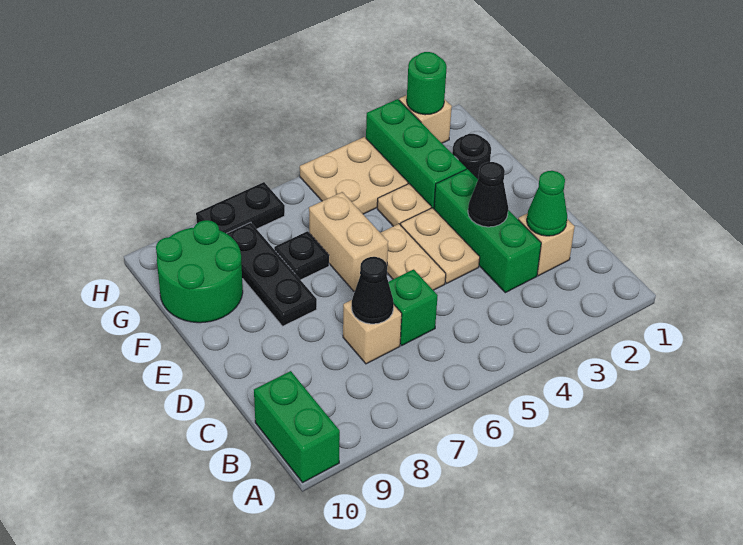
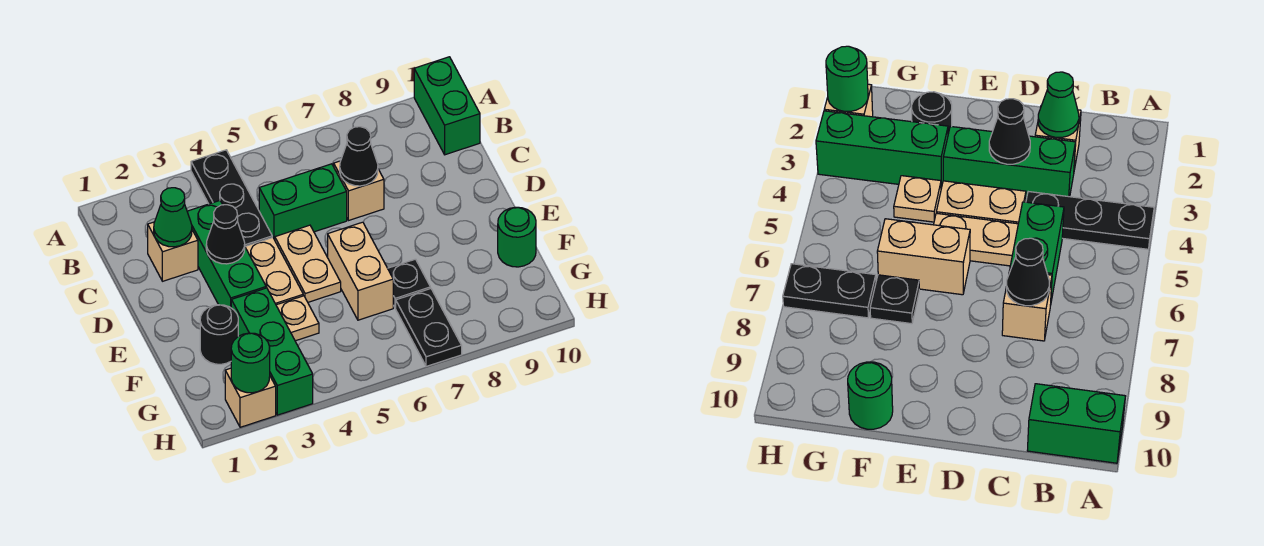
green brick C6 level 1 -> green brick C5:C6 level 1
black plate E8:G8 level 1 -> black plate A4:C4 level 1
green round brick F9:G10 level 1 -> green round brick F10 level 1
tan plate G4:H5 level 1 -> none
black plate H7:H8 level 1 -> black plate G7:H7 level 1

